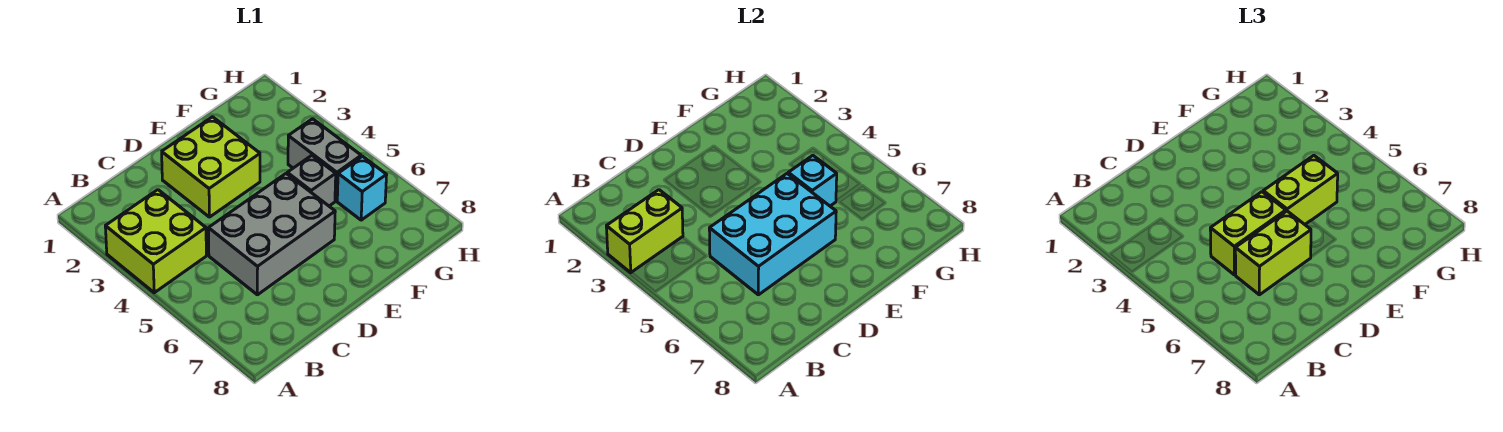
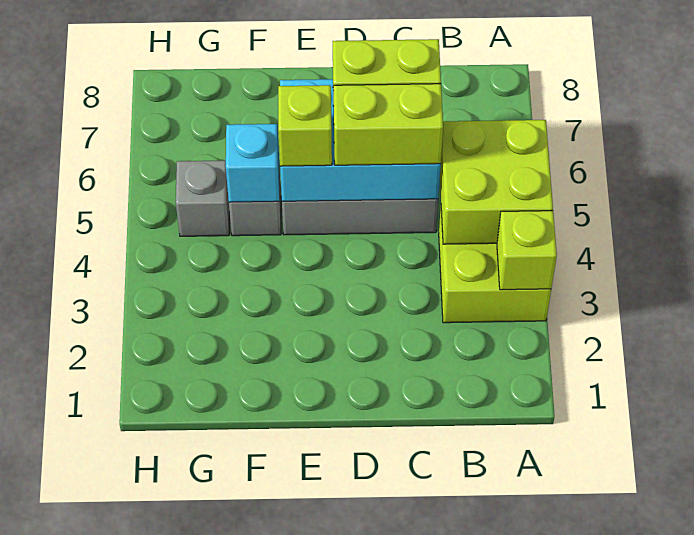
lime brick A3:B3 level 2 -> lime brick A3 level 2
lime brick D2:E3 level 1 -> lime brick A4:B5 level 2
lime brick E5:F5 level 3 -> lime brick E5 level 3
grey brick G4:G5 level 1 -> grey brick G5 level 1
cyan brick G6 level 1 -> none

